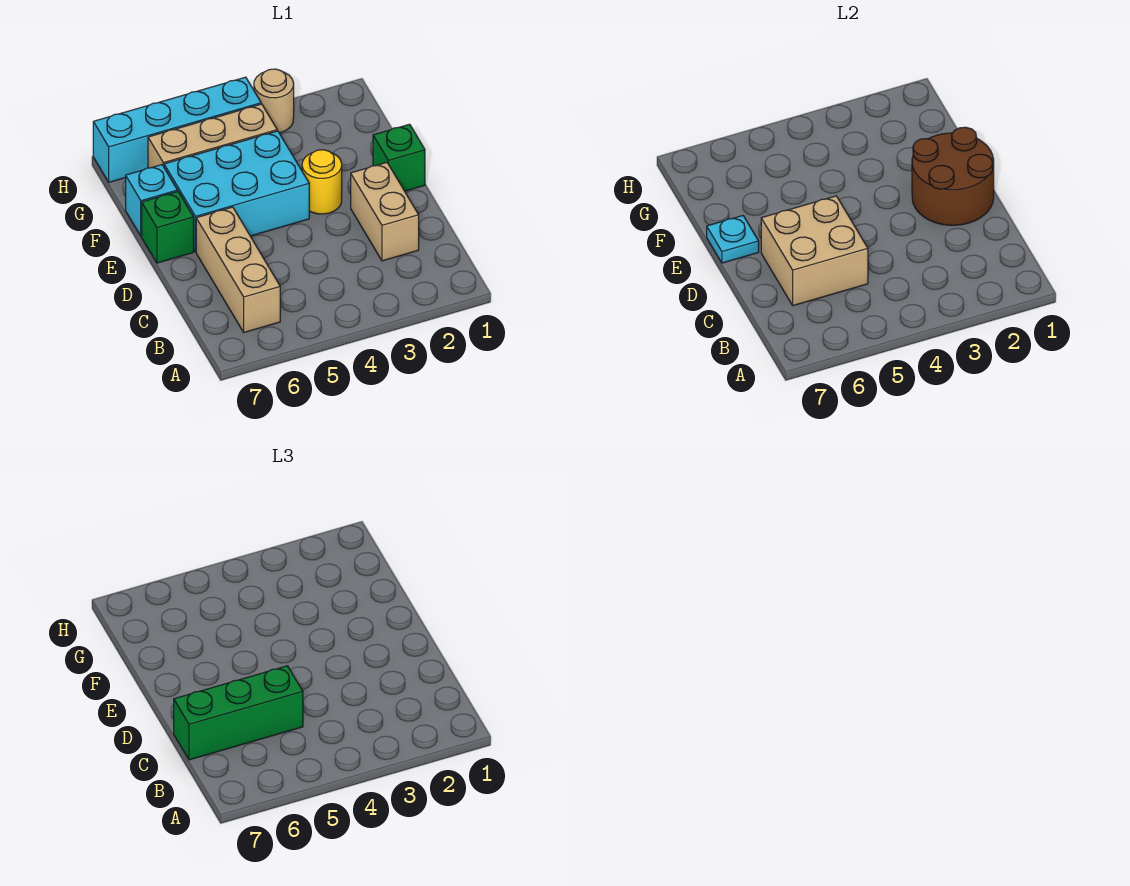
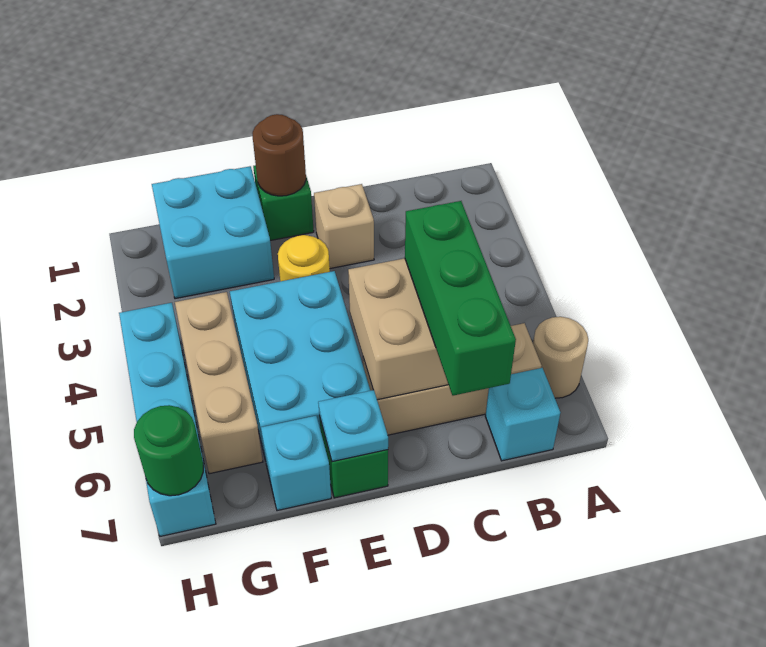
none -> cyan brick B7 level 1
tan brick C2:D2 level 1 -> tan brick D2 level 1
brown round brick D1:E2 level 2 -> brown round brick E1 level 2
none -> cyan brick F1:G2 level 1
tan round brick H3 level 1 -> tan round brick A6 level 1
none -> green round brick H7 level 2

